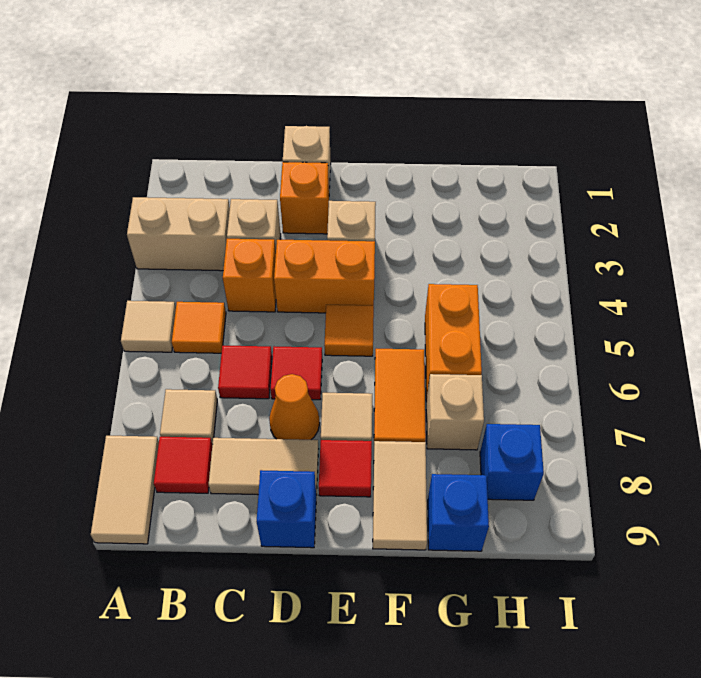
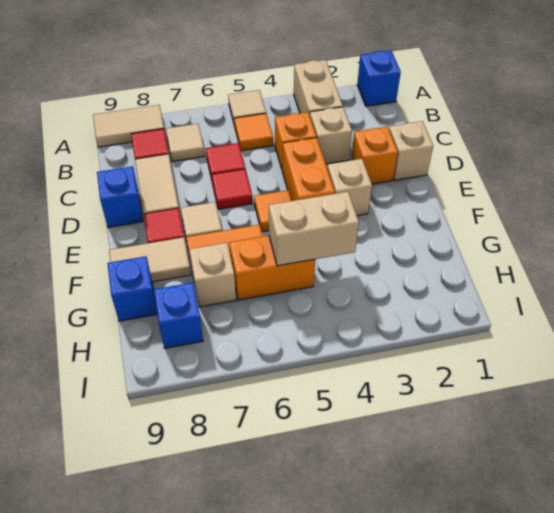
none -> blue brick A1 level 1
orange cone D7 level 1 -> none
none -> tan brick G4:G5 level 2

